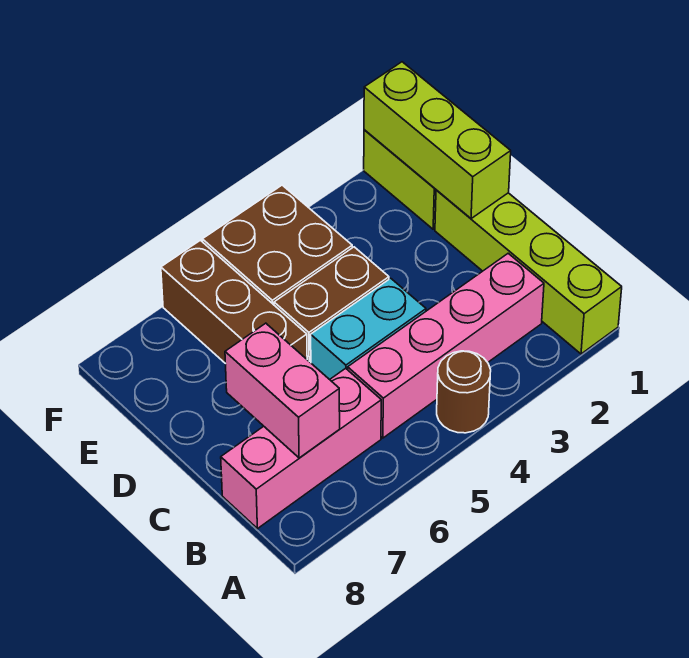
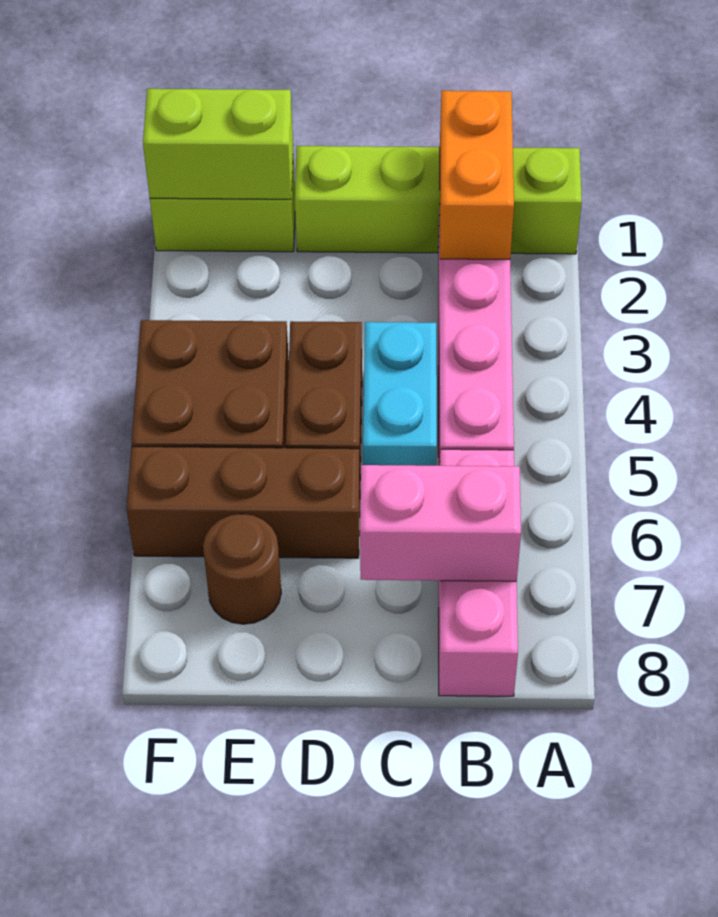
brown round brick A4 level 1 -> brown round brick E7 level 1
none -> orange brick B1:B2 level 2
lime brick D1:F1 level 2 -> lime brick E1:F1 level 2

